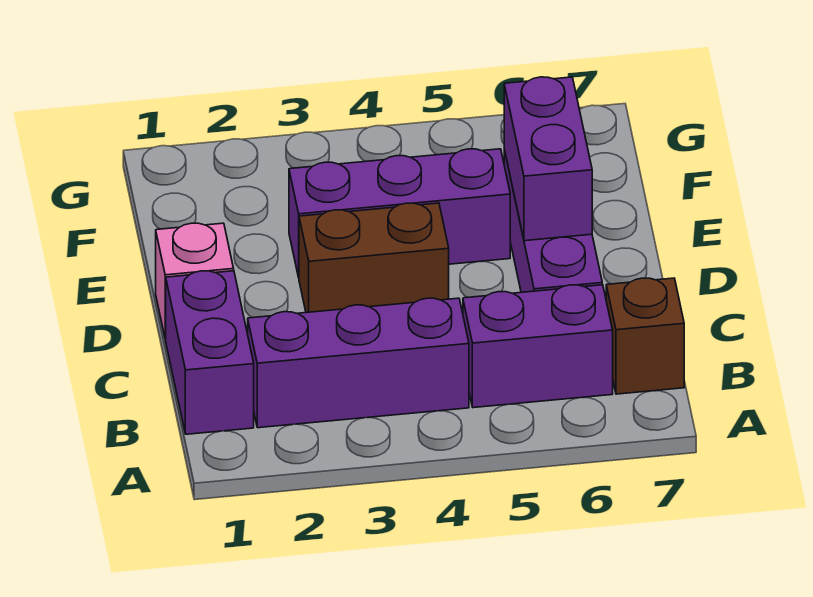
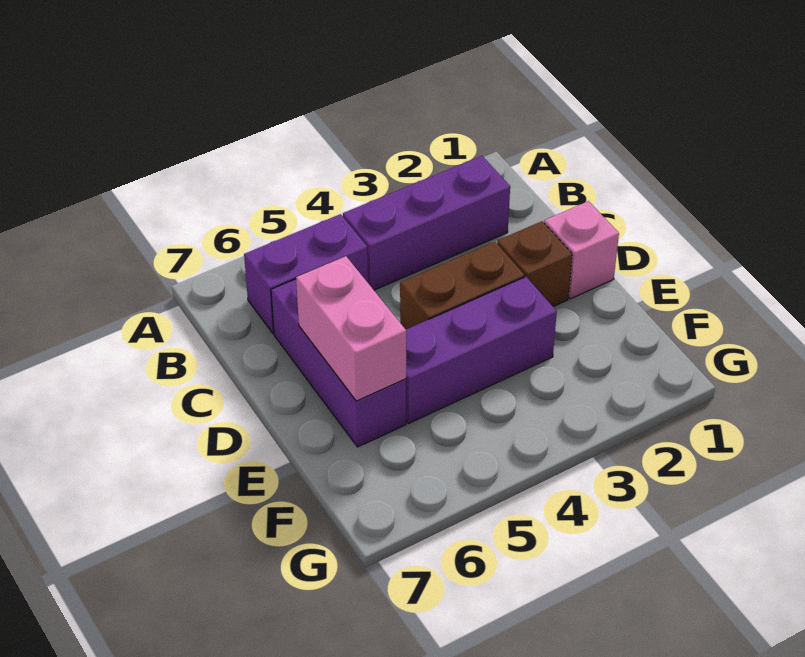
purple brick B1:C1 level 1 -> none
brown brick B7 level 1 -> brown brick D2 level 1
purple brick D6:E6 level 2 -> pink brick D6:E6 level 2

